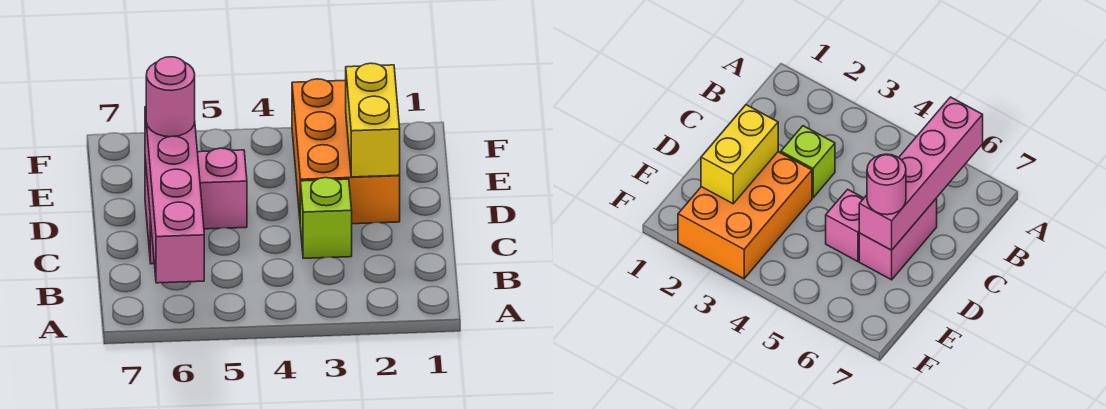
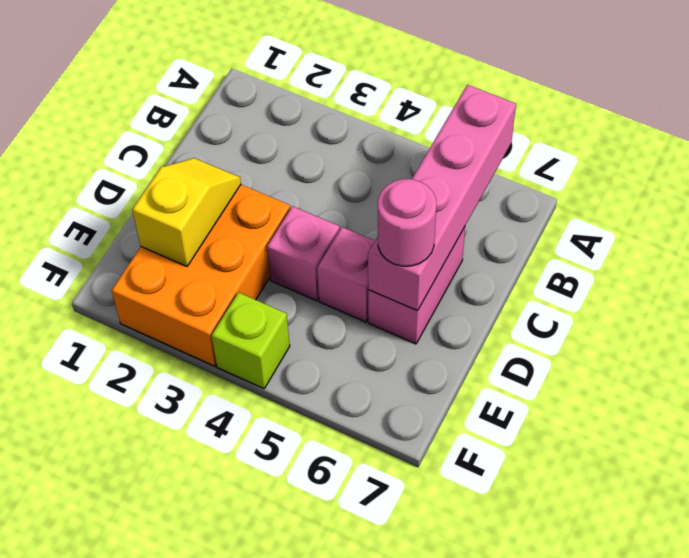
lime brick C3 level 1 -> lime brick F4 level 1
yellow brick D2:E2 level 2 -> yellow slope D2:E2 level 2 top E
none -> pink brick D4 level 1

